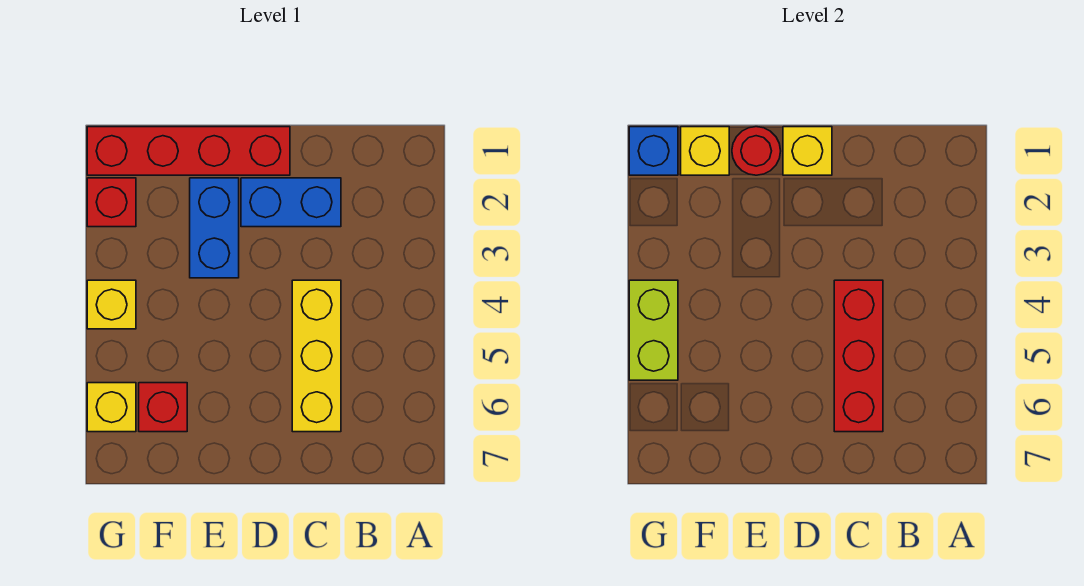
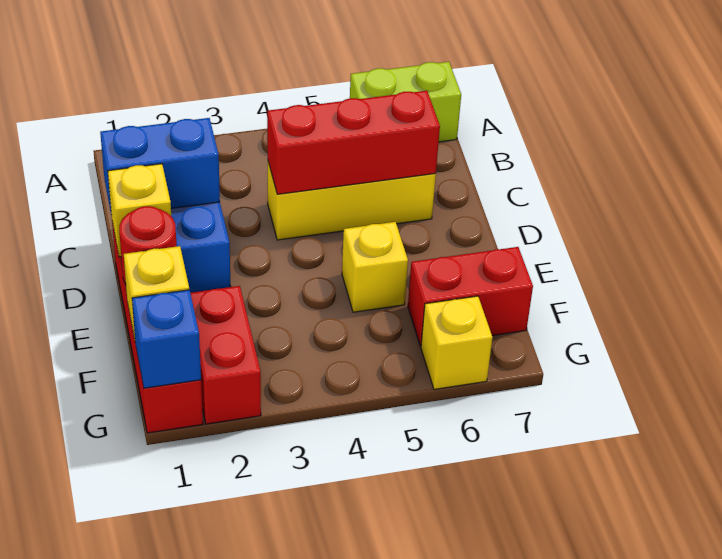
blue brick E2:E3 level 1 -> blue brick C1:C2 level 2
red brick F6 level 1 -> red brick F6:F7 level 1
red brick G2 level 1 -> red brick F2:G2 level 1
yellow brick G4 level 1 -> yellow brick E5 level 1
lime brick G4:G5 level 2 -> lime brick A6:A7 level 1

